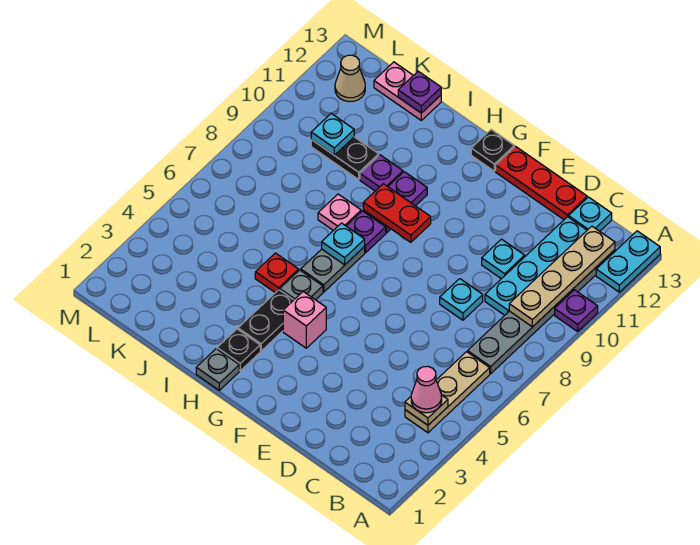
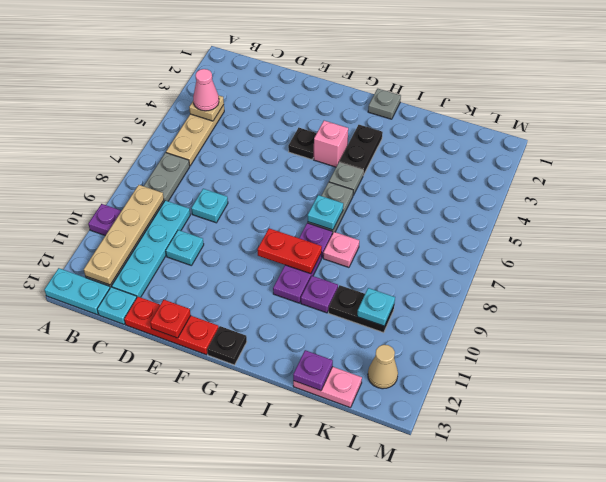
cyan plate A12:A13 level 1 -> cyan plate A13:B13 level 1
black plate H2 level 1 -> black plate F4 level 1
red plate I5 level 1 -> red plate E13 level 2

